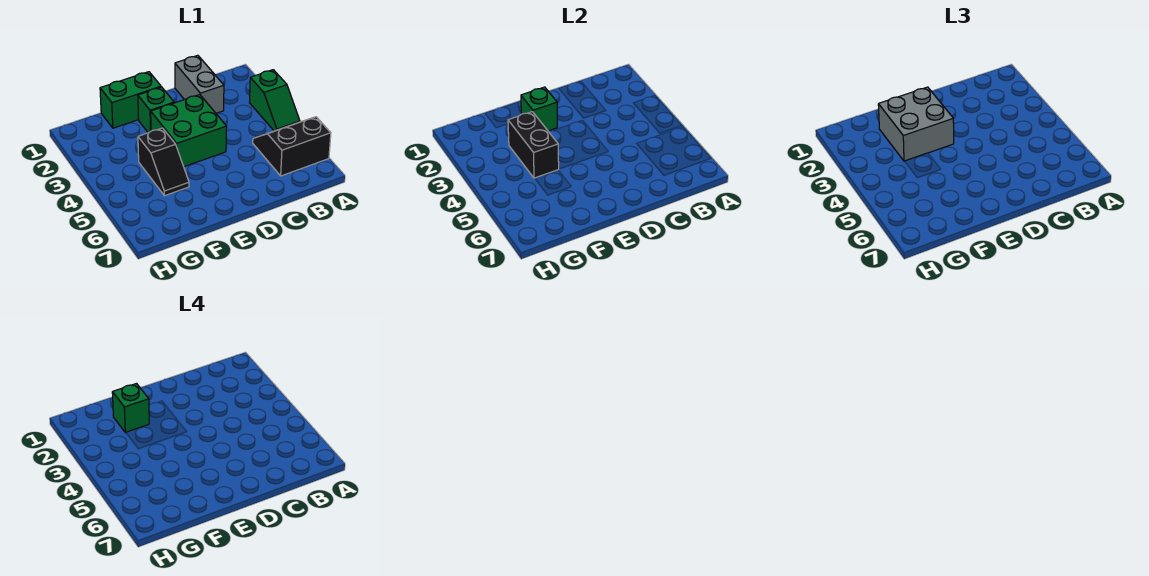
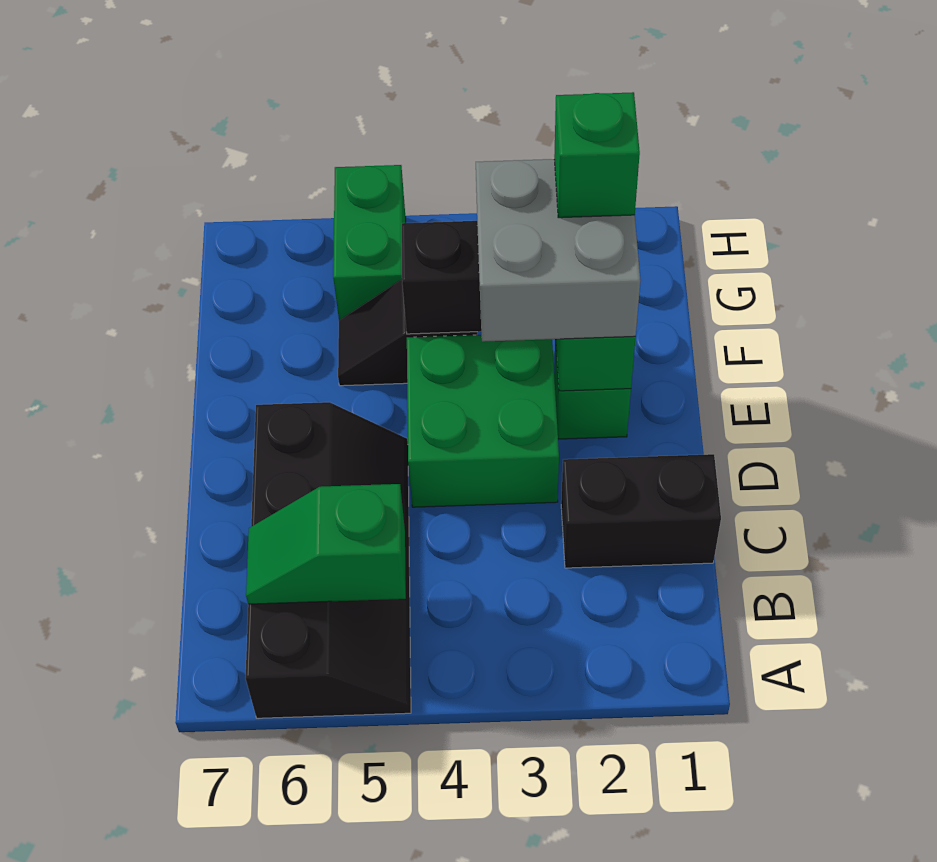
green slope A3:A4 level 1 top 3 -> green slope B5:B6 level 2 top 5
black slope A5:B6 level 1 top 6 -> black slope A5:D6 level 1 top 6
grey brick C1:C2 level 1 -> black brick C1:C2 level 1
green brick E1:F1 level 1 -> green brick G5:H5 level 1

